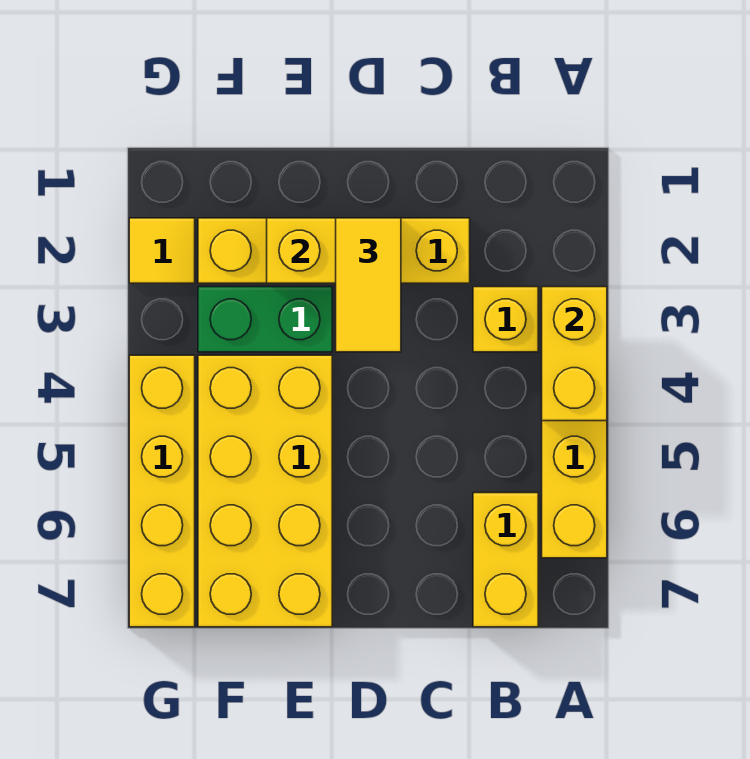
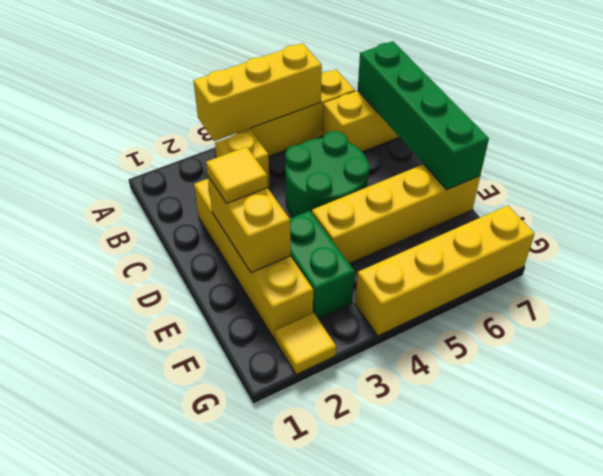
yellow brick A3:A4 level 2 -> yellow brick A3:A5 level 2
none -> green brick B7:E7 level 2
none -> green round brick C4:D5 level 1
yellow tile D2:D3 level 3 -> yellow tile D2 level 3
yellow brick E4:F7 level 1 -> yellow brick E4:E7 level 1

